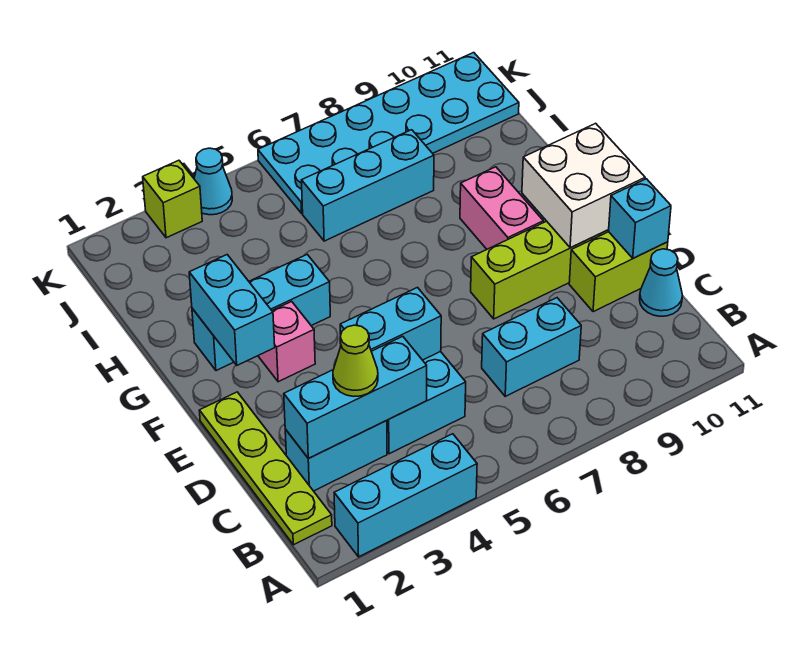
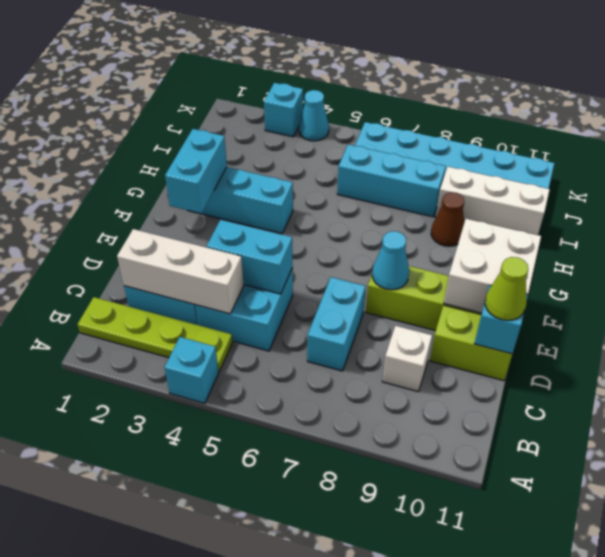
cyan brick A2:A4 level 1 -> cyan brick A4 level 1
lime plate B1:E1 level 1 -> lime plate B1:B4 level 1
cyan brick C2:C4 level 2 -> white brick C2:C4 level 2
lime cone C3 level 3 -> lime cone D11 level 3
cyan brick C7:C8 level 1 -> cyan brick C7:D7 level 1
none -> white brick C9 level 1
cyan cone C11 level 1 -> cyan cone E8 level 2
pink brick F3 level 1 -> none
pink brick F9:G9 level 1 -> none
none -> brown cone H9 level 1
none -> white brick I9:I11 level 1
lime brick K3 level 1 -> cyan brick K3 level 1

